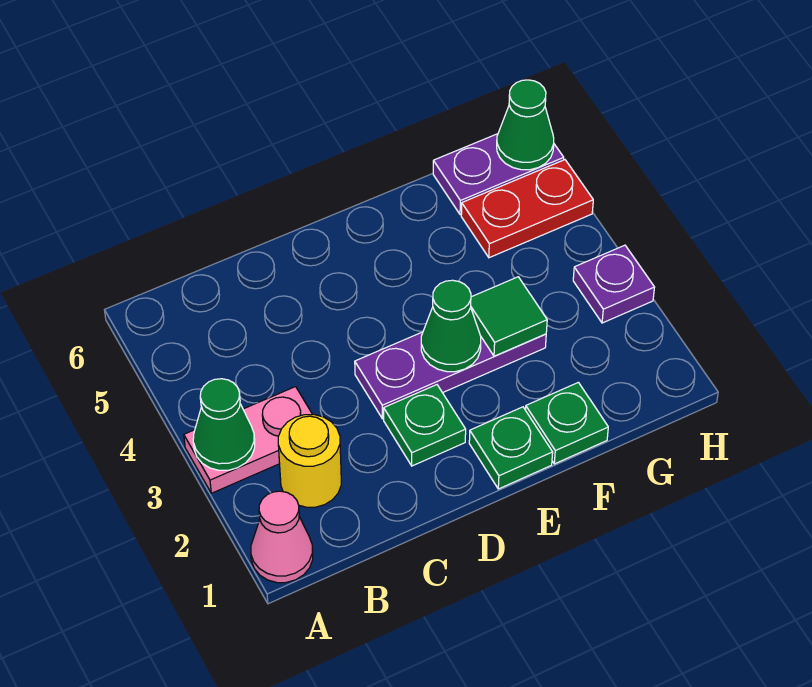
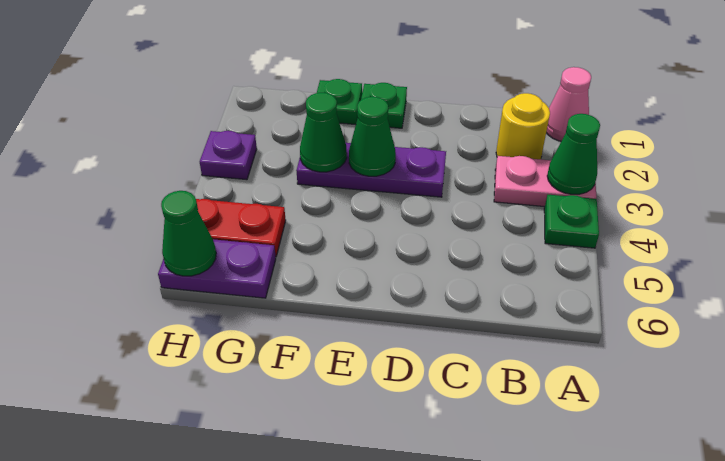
green plate D2 level 1 -> green plate A4 level 1
green tile F3 level 2 -> green cone F3 level 2

